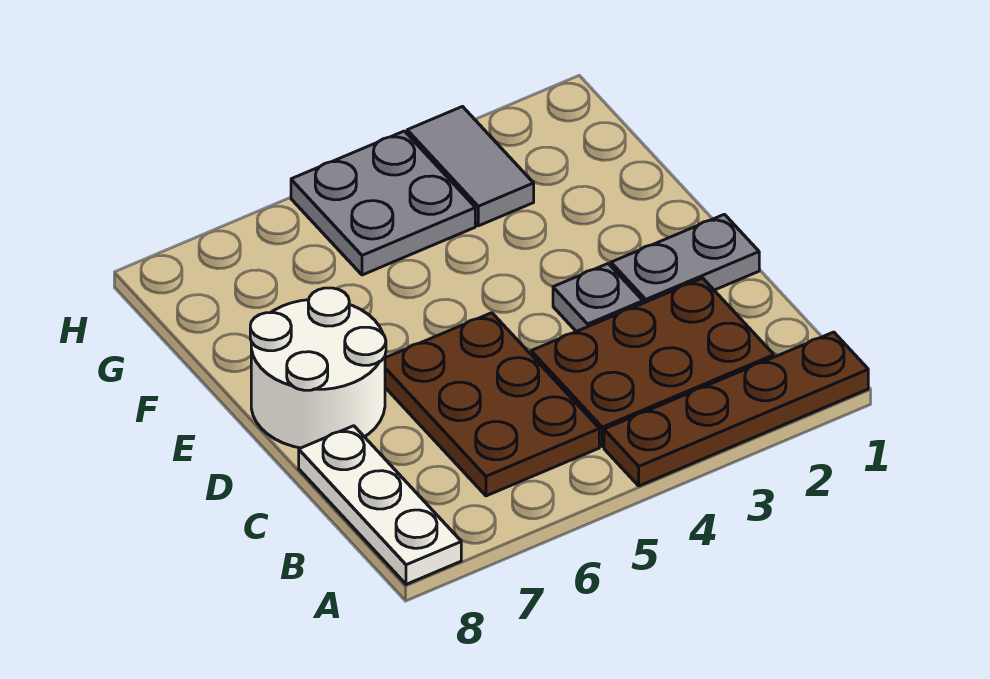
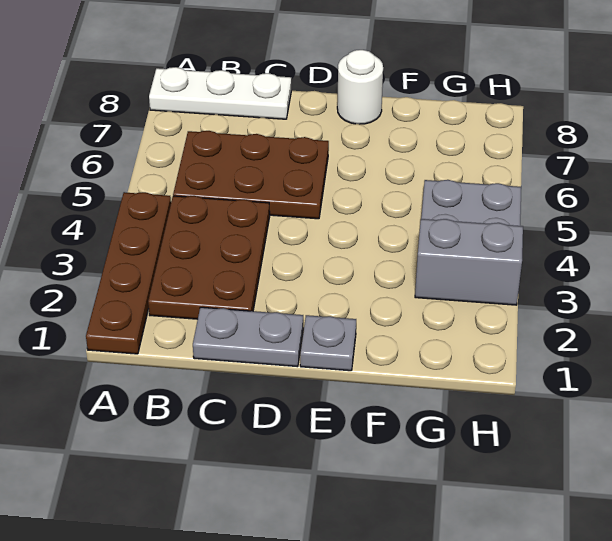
grey plate D1:D2 level 1 -> grey plate C1:D1 level 1
grey plate D3 level 1 -> grey plate E1 level 1
white round brick D7:E8 level 1 -> white round brick E8 level 1
grey tile G3:H3 level 1 -> grey brick G3:H3 level 1

